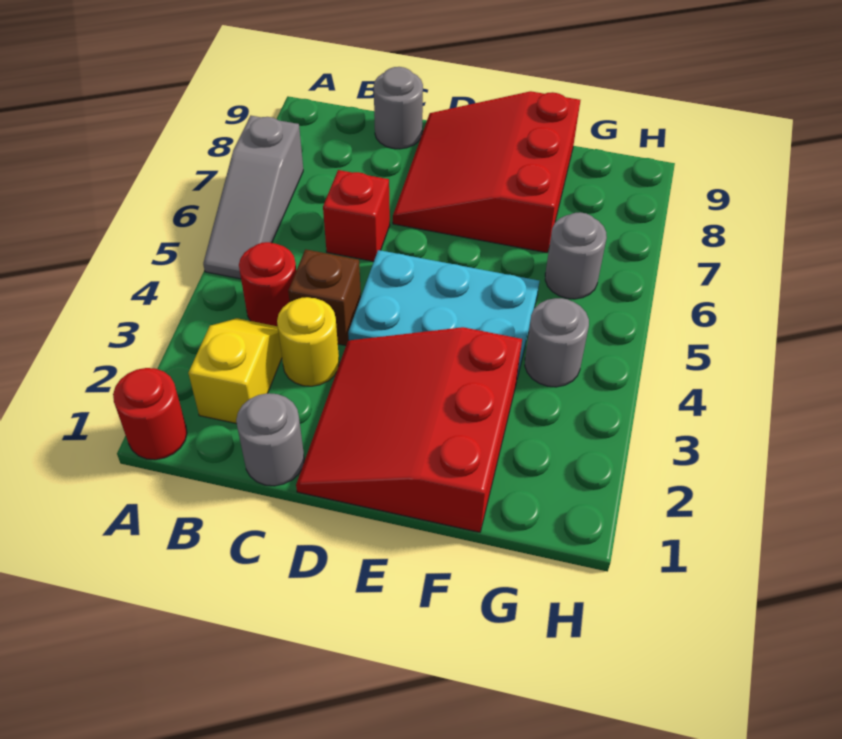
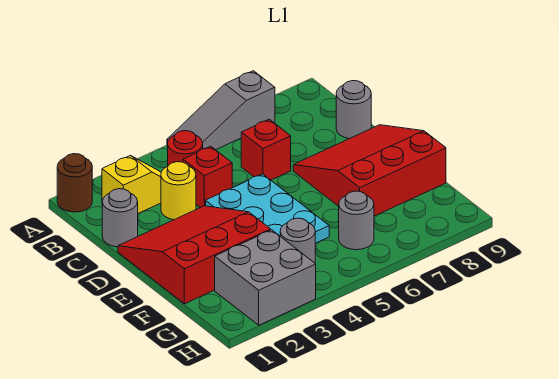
red round brick A1 level 1 -> brown round brick A1 level 1
brown brick C4 level 1 -> red brick C4 level 1
none -> grey brick G2:H3 level 1

